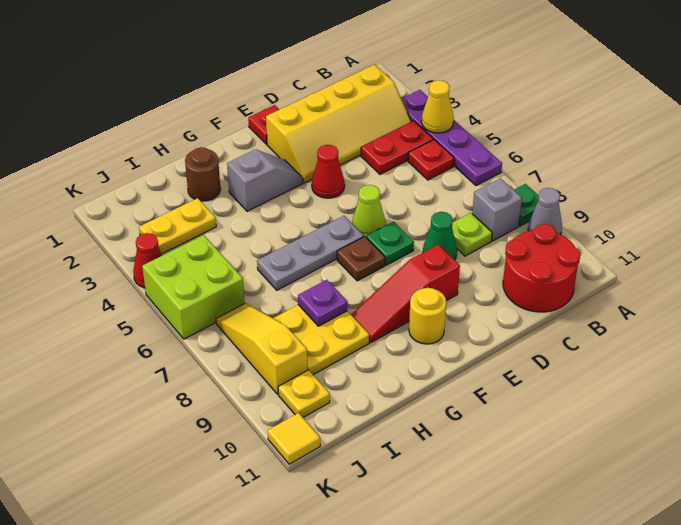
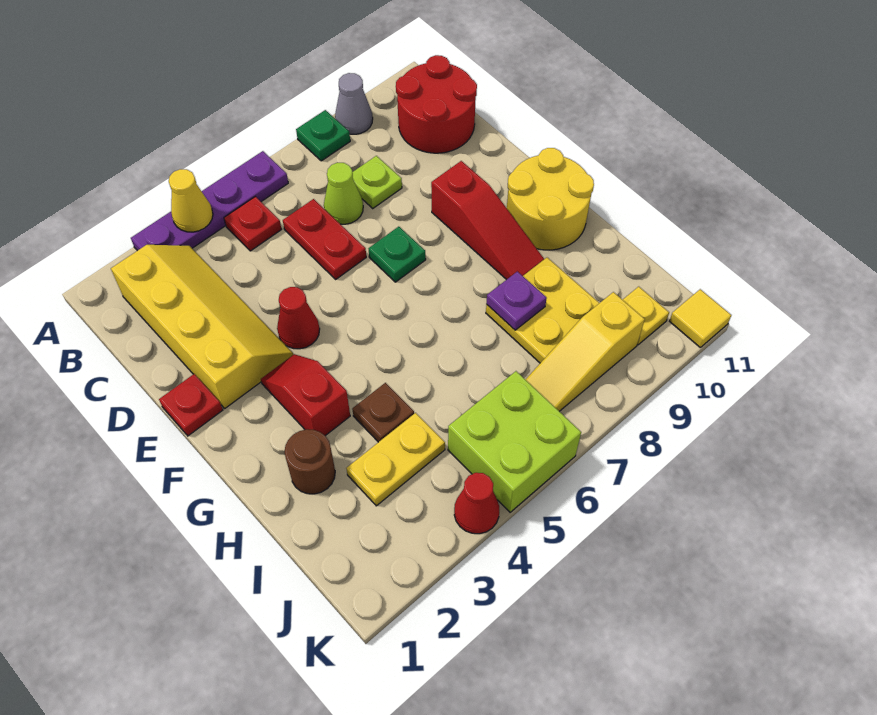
red plate B4:C4 level 1 -> red plate C6:D6 level 1
grey brick B8 level 1 -> none
green cone D8 level 1 -> none
lime cone E6 level 1 -> lime cone C7 level 1
grey slope F3:G3 level 1 top G -> red slope F3:G3 level 1 top G
grey plate F6:H6 level 1 -> none
brown plate F7 level 1 -> brown plate H4 level 1
yellow round brick F10 level 1 -> yellow round brick F10:G11 level 1
yellow plate I3:J3 level 1 -> yellow plate I3:I4 level 1

